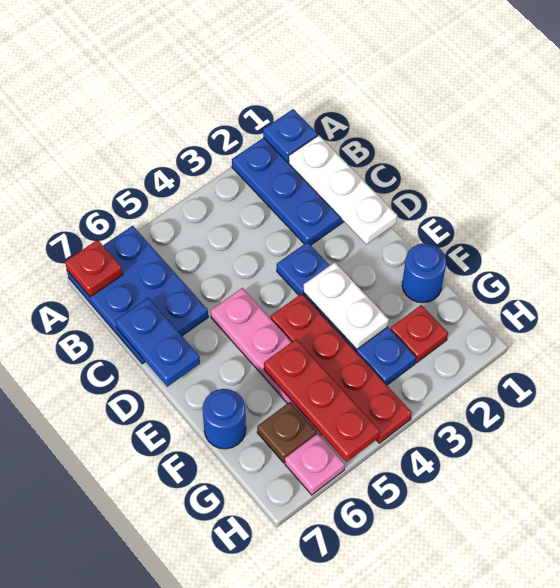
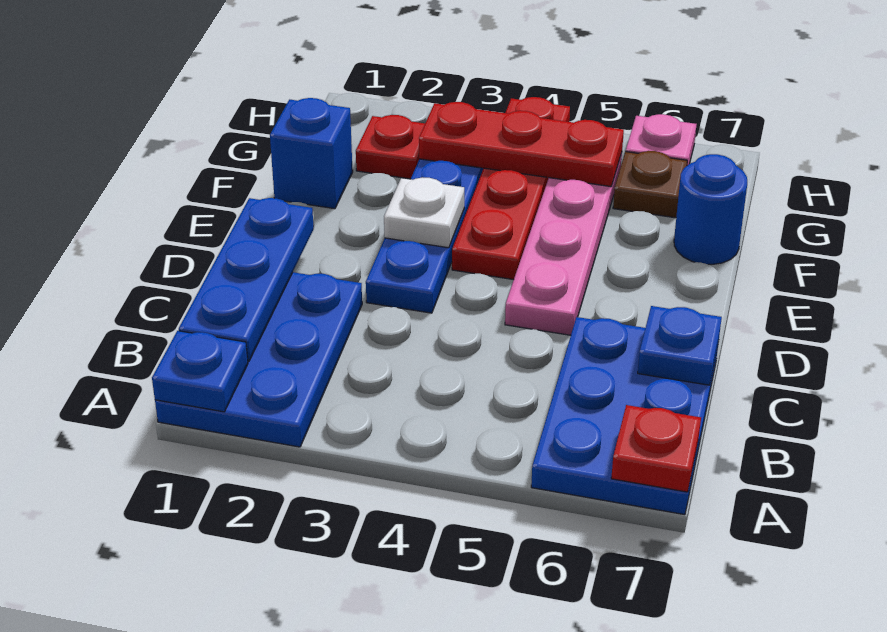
white plate B1:D1 level 2 -> blue plate B1:D1 level 2
blue plate C7:D7 level 2 -> blue plate C7 level 2
white plate E3:F3 level 2 -> white plate E3 level 2
blue round brick F1 level 1 -> blue brick F1 level 1
red plate F5:H5 level 2 -> red plate G3:G5 level 2

